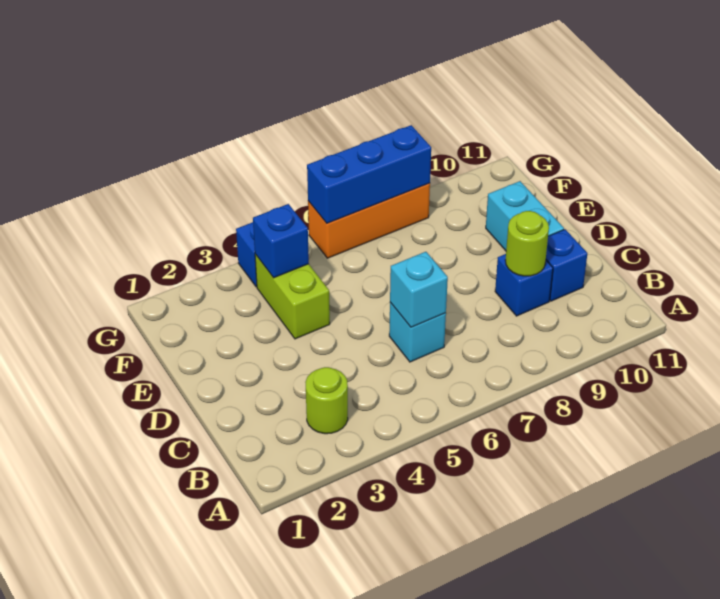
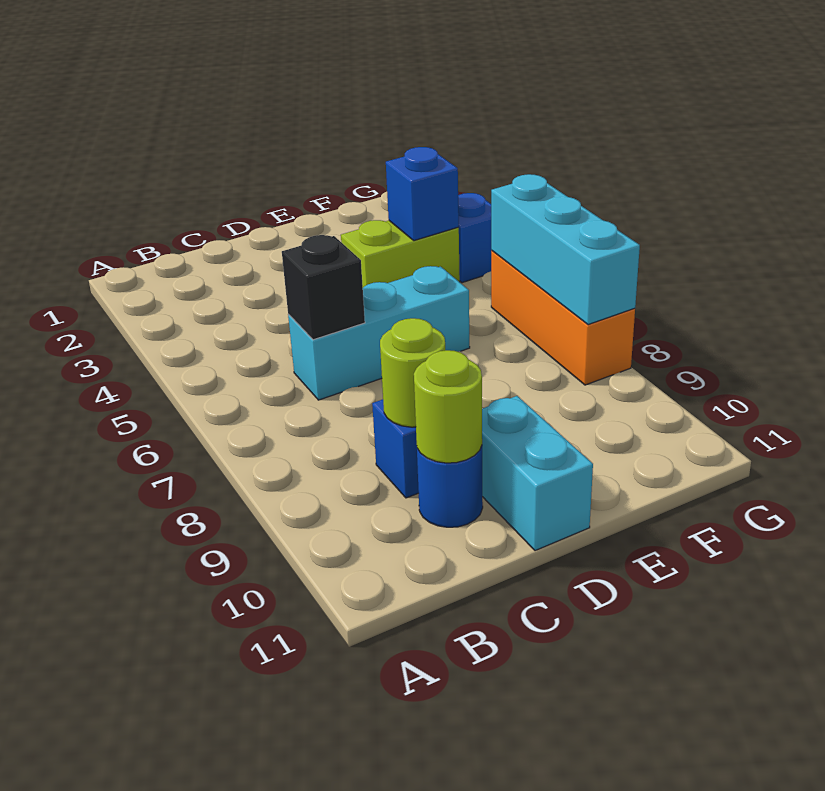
lime round brick B3 level 1 -> lime round brick C10 level 2
cyan brick C6 level 1 -> cyan brick C6:E6 level 1
cyan brick C6 level 2 -> black brick C6 level 2
blue brick C10 level 1 -> blue round brick C10 level 1
cyan brick D10:E10 level 1 -> cyan brick D10:D11 level 1
blue brick G6:G8 level 2 -> cyan brick G6:G8 level 2

